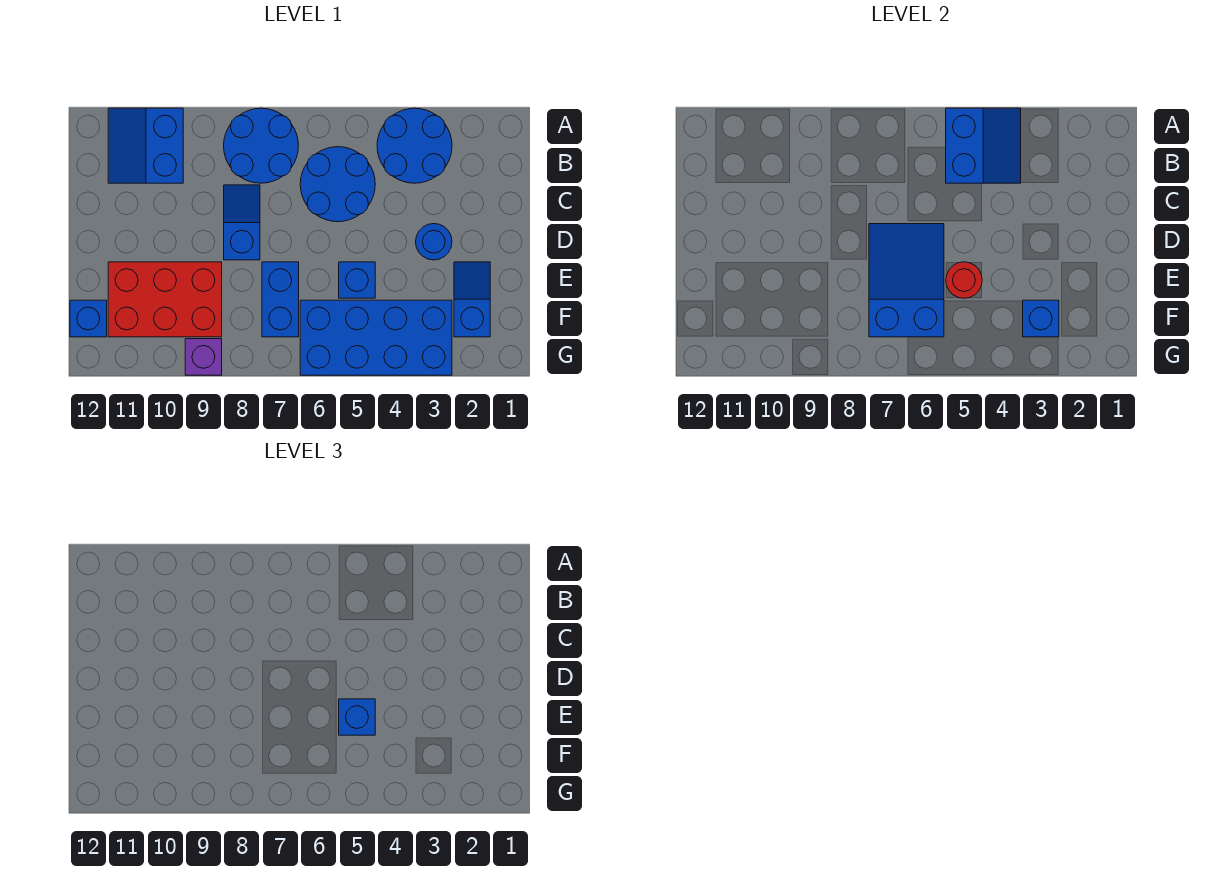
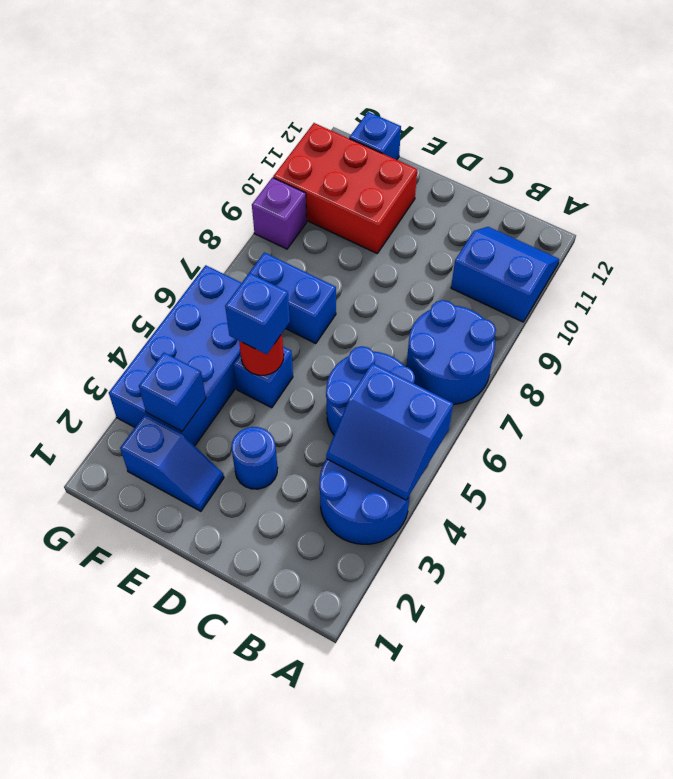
blue slope C8:D8 level 1 top D -> none
blue slope D6:F7 level 2 top F -> none
red brick E9:F11 level 1 -> red brick E10:G11 level 1

